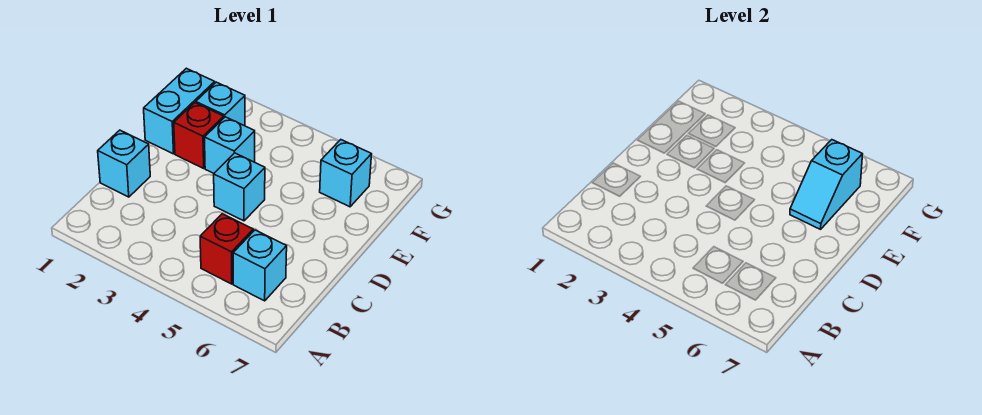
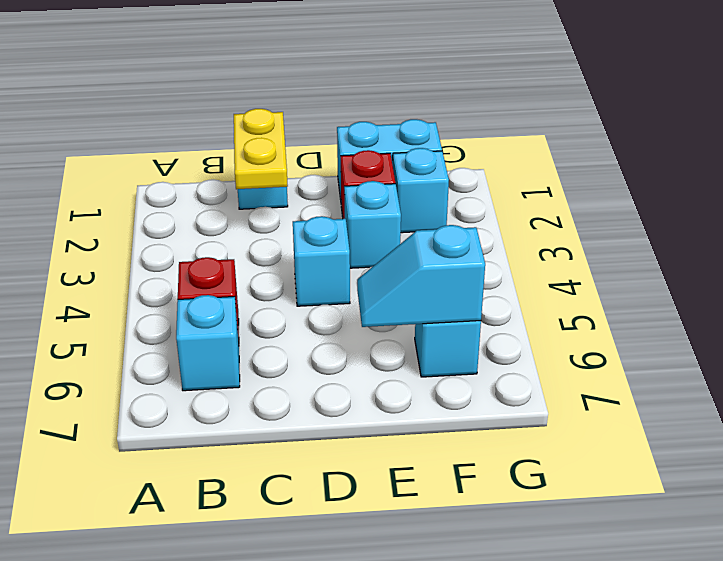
none -> yellow plate C1:C2 level 2

